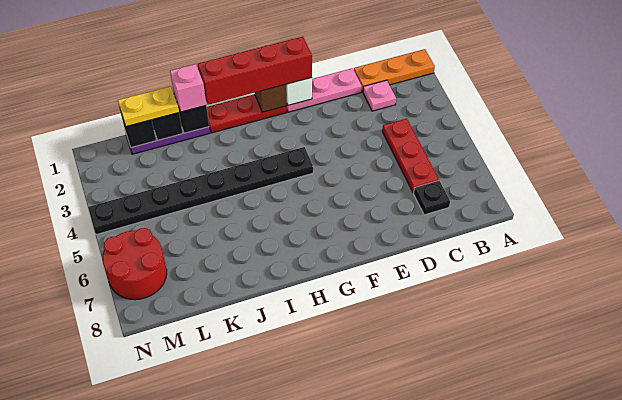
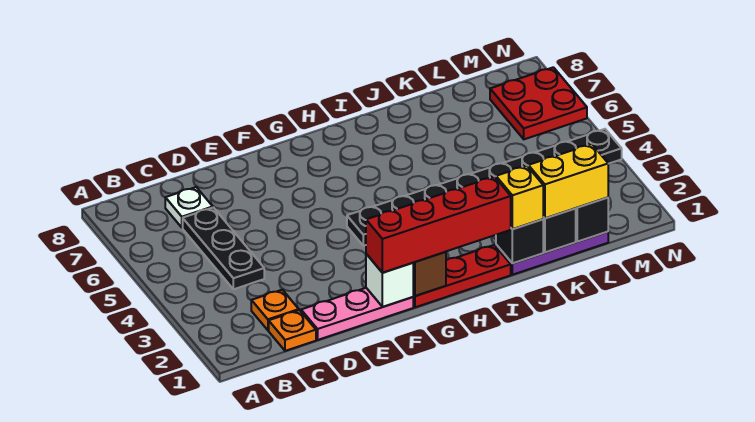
orange plate A1:C1 level 1 -> orange plate C1 level 1
pink plate C2 level 1 -> orange plate C2 level 1
red plate C4:C6 level 1 -> black plate C4:C6 level 1
black plate C7 level 1 -> white plate C7 level 1
pink brick J1 level 3 -> yellow brick J1 level 3
yellow plate K1:L1 level 3 -> yellow brick K1:L1 level 3
red round brick M6:N7 level 1 -> red plate M6:N7 level 1

